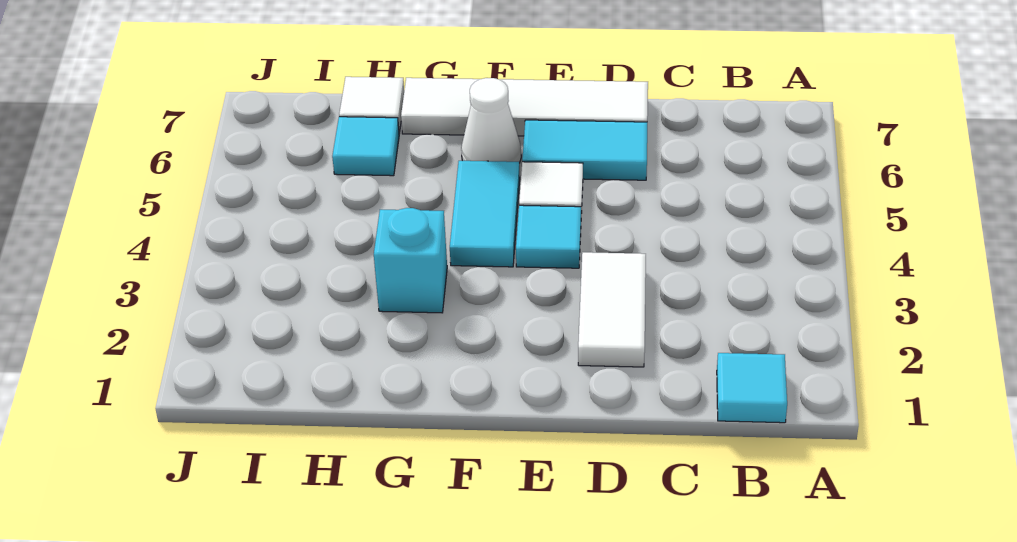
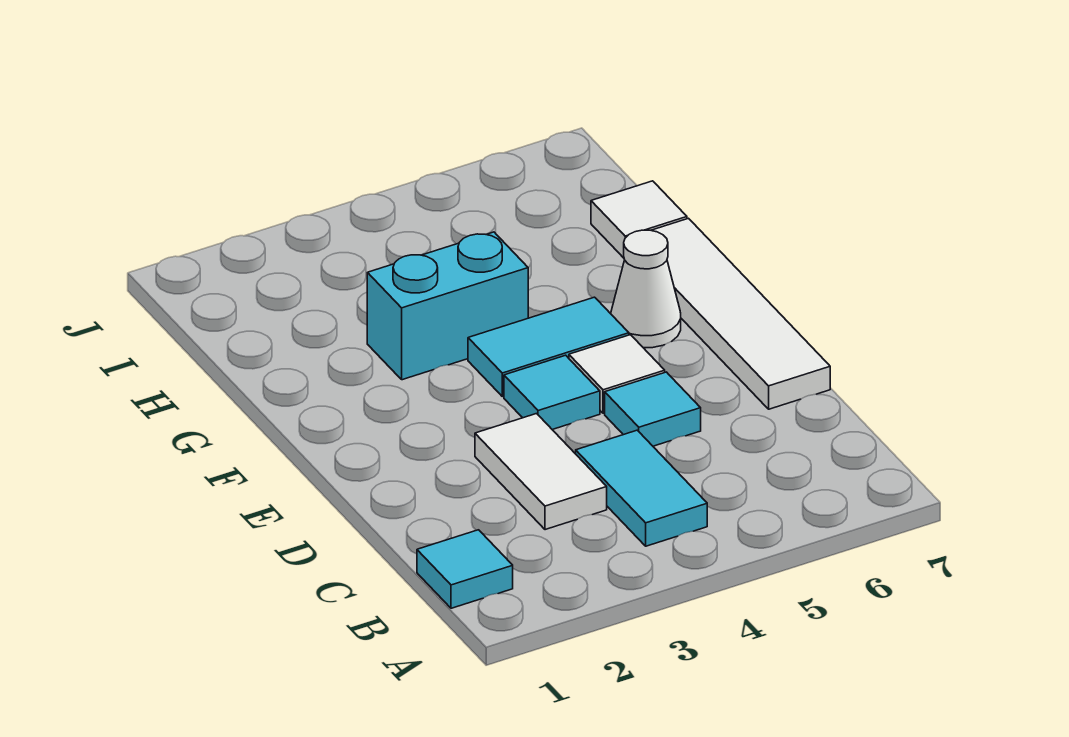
white tile D2:D3 level 1 -> white tile C3:D3 level 1
cyan tile D6:E6 level 1 -> cyan tile B4:C4 level 1
cyan brick G3 level 1 -> cyan brick G3:G4 level 1
cyan tile H6 level 1 -> cyan tile D5 level 1

